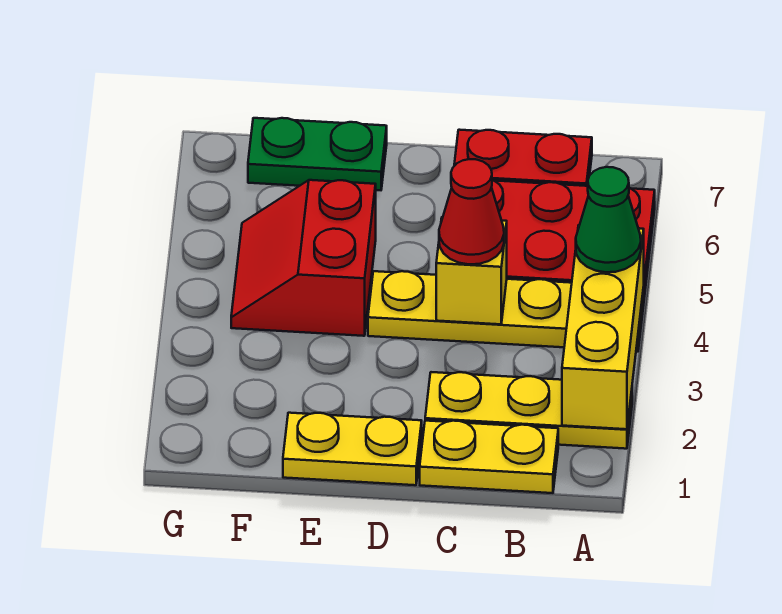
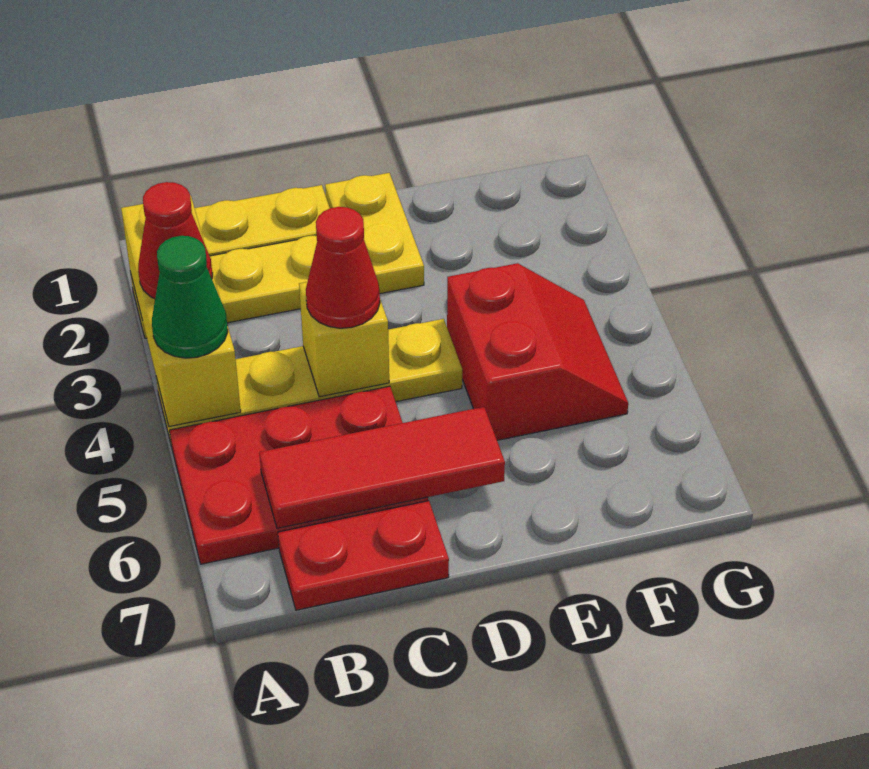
none -> red cone A3 level 3
none -> red tile B6:D6 level 2
yellow plate D1:E1 level 1 -> yellow plate D1:D2 level 1
green plate E7:F7 level 1 -> none

